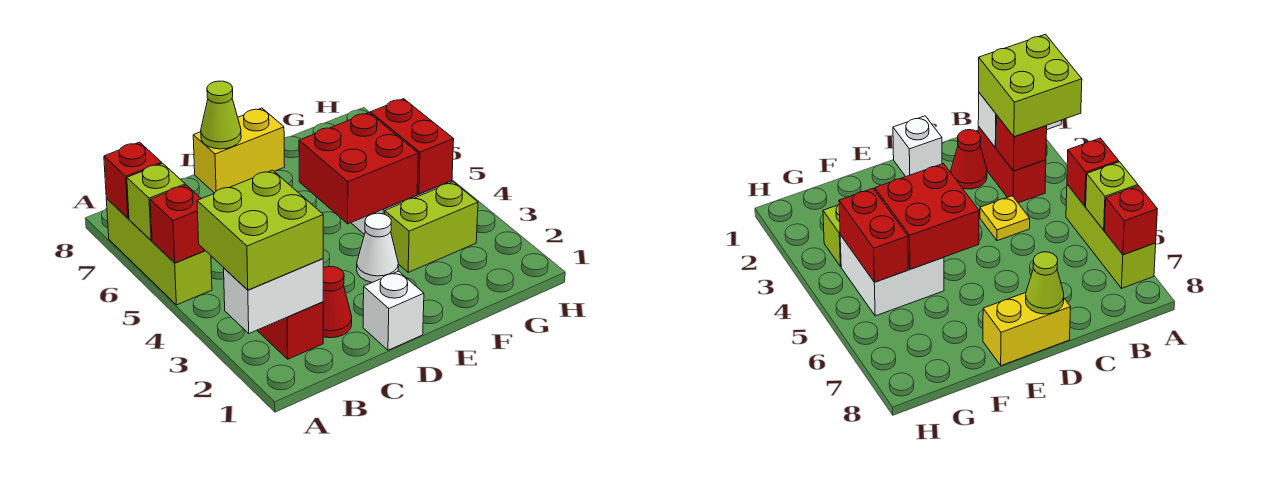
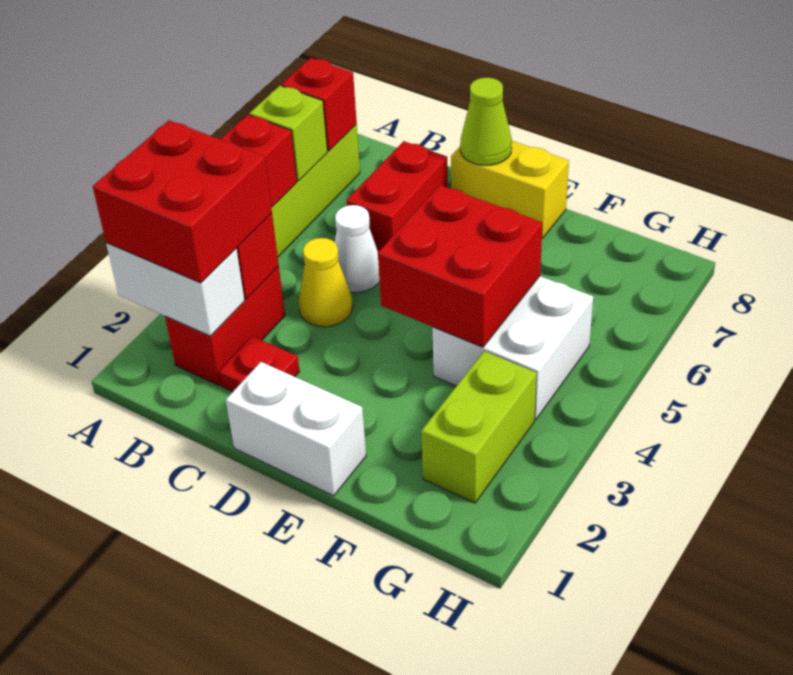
lime brick A2:B3 level 3 -> red brick A2:B3 level 3
red cone C2 level 1 -> red plate C2 level 1
yellow plate C4 level 1 -> yellow cone C4 level 1
white brick D1 level 1 -> white brick D1:E1 level 1
white cone E3 level 1 -> white cone C5 level 1
lime brick F3:G3 level 1 -> lime brick G2:G3 level 1
red brick G4:G5 level 2 -> red brick C6:C7 level 1

